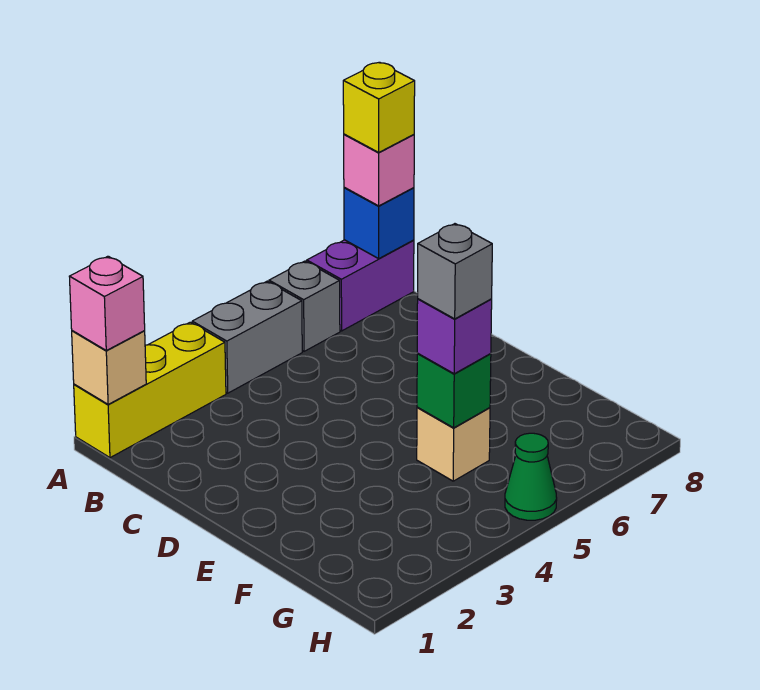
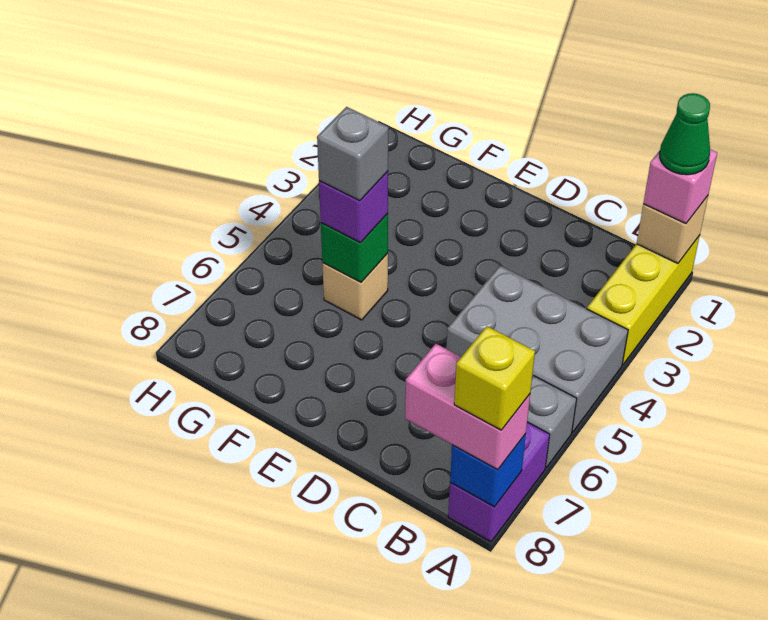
grey brick A4:A5 level 1 -> grey brick A4:C5 level 1
pink brick A8 level 3 -> pink brick A8:B8 level 3
green cone H5 level 1 -> green cone A1 level 4

